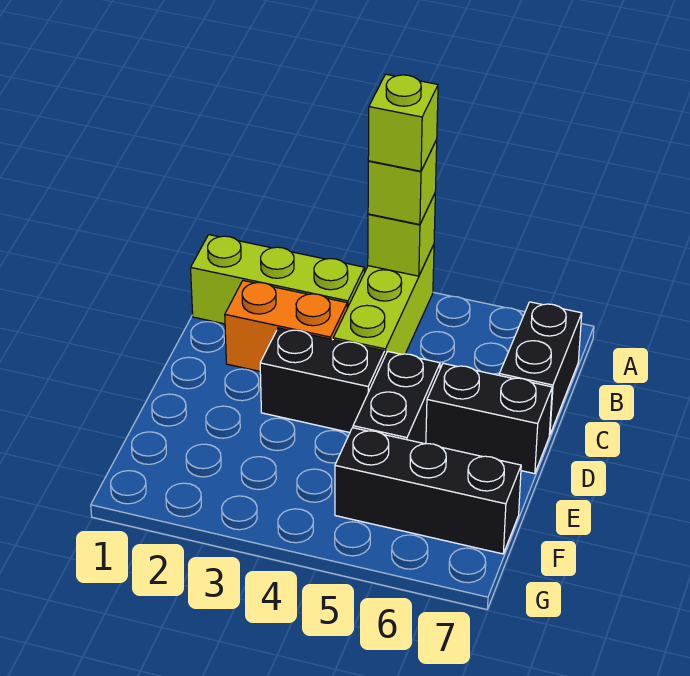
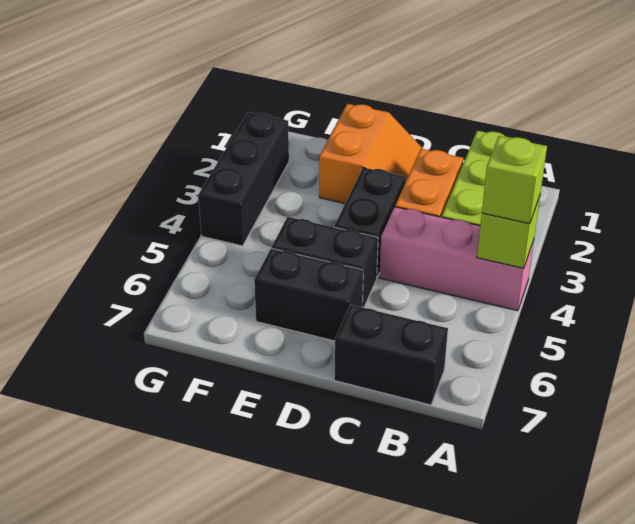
lime brick A4:C4 level 1 -> pink brick A4:C4 level 1
lime brick A4 level 4 -> none
none -> orange slope D1:E2 level 1 top E
black brick D6:D7 level 1 -> black brick D6:E6 level 1
black brick F5:F7 level 1 -> black brick G2:G4 level 1

